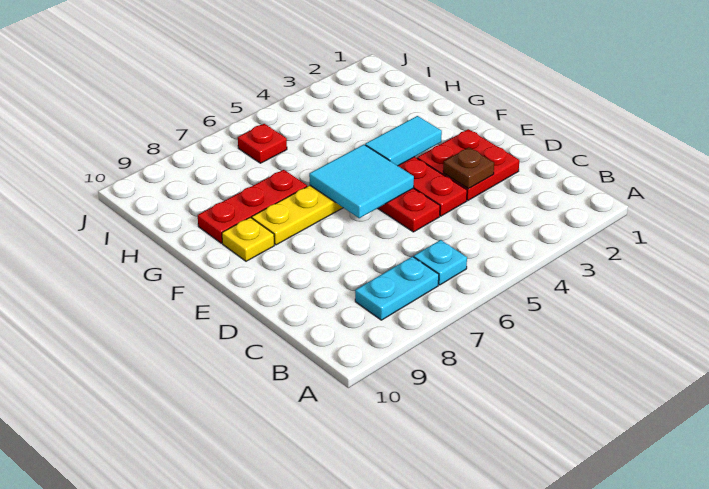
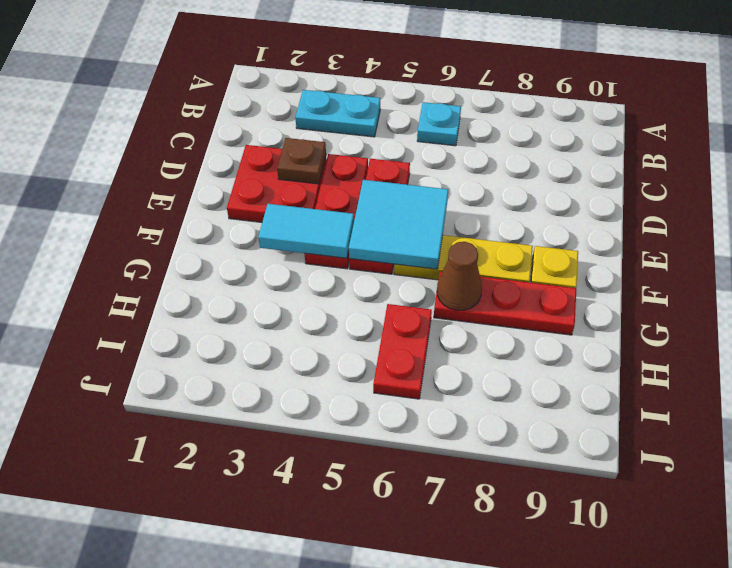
cyan plate B7:B8 level 1 -> cyan plate B3:B4 level 1
none -> brown cone G7 level 2
red plate I6 level 1 -> red plate H6:I6 level 1

